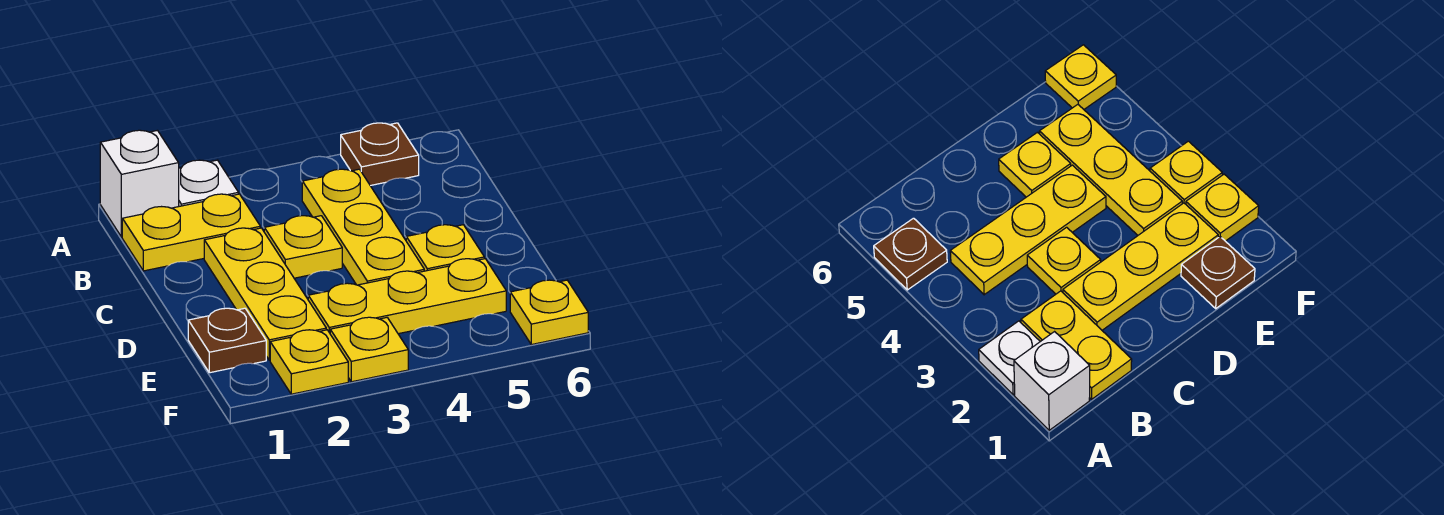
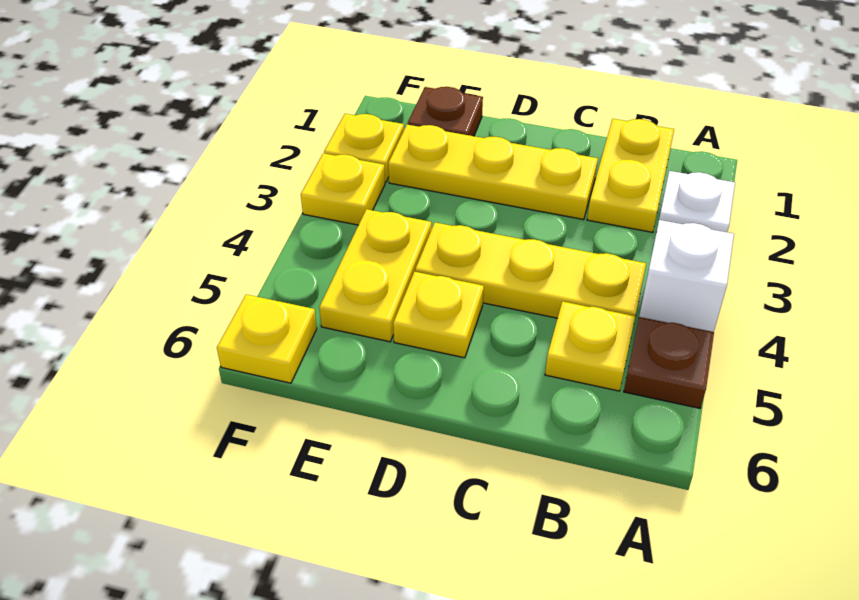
white brick A1 level 1 -> white brick A4 level 1
yellow plate C3 level 1 -> yellow plate B5 level 1
yellow plate E3:E5 level 1 -> yellow plate E4:E5 level 1

